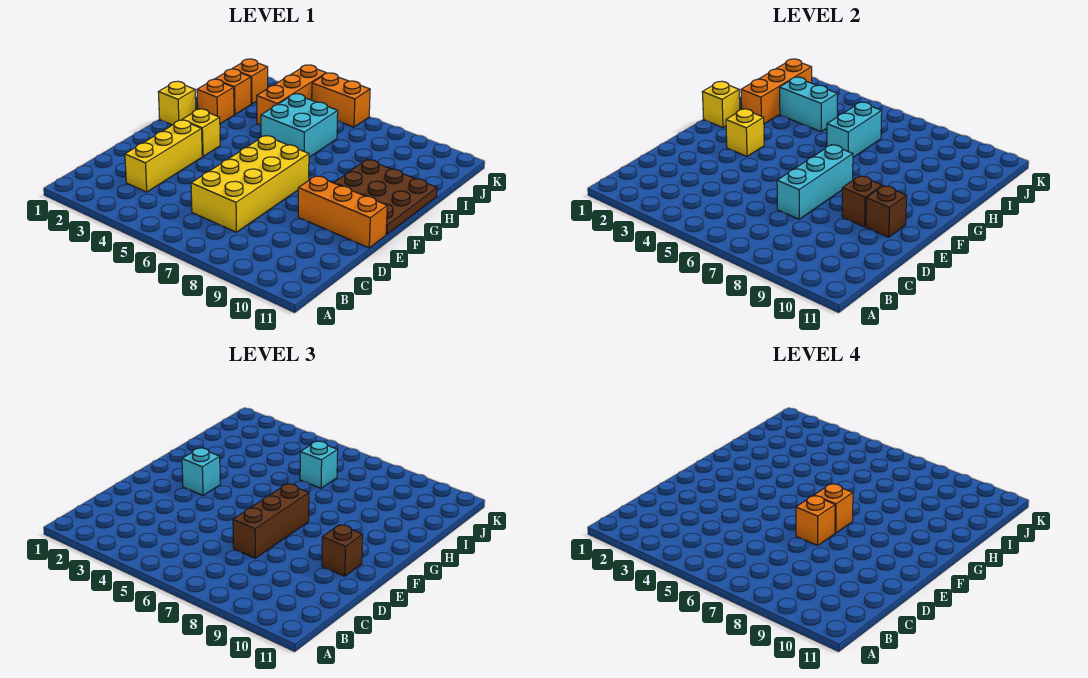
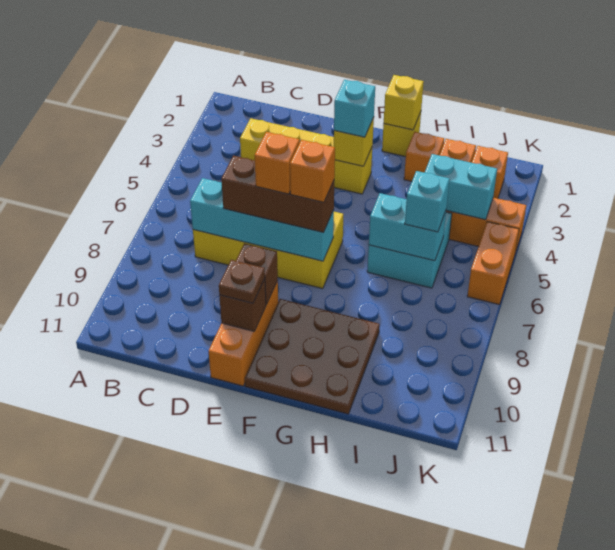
cyan brick D7:F7 level 2 -> cyan brick C7:F7 level 2
brown brick E10 level 3 -> brown plate E10 level 3
orange brick H2:J2 level 2 -> none
cyan brick I3:I4 level 2 -> cyan brick I4:J4 level 2

